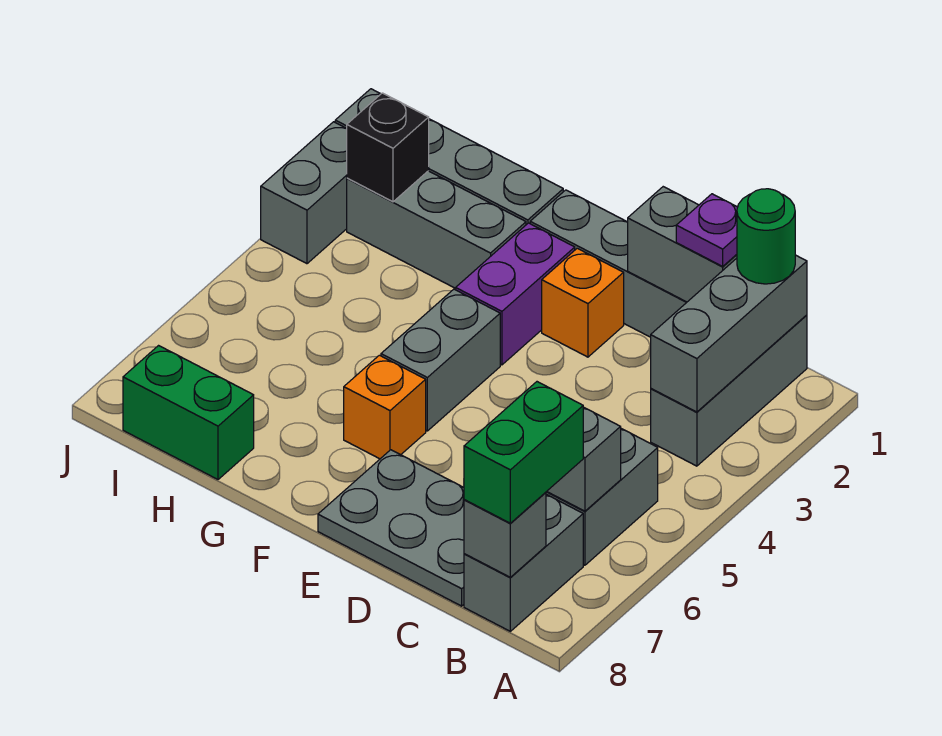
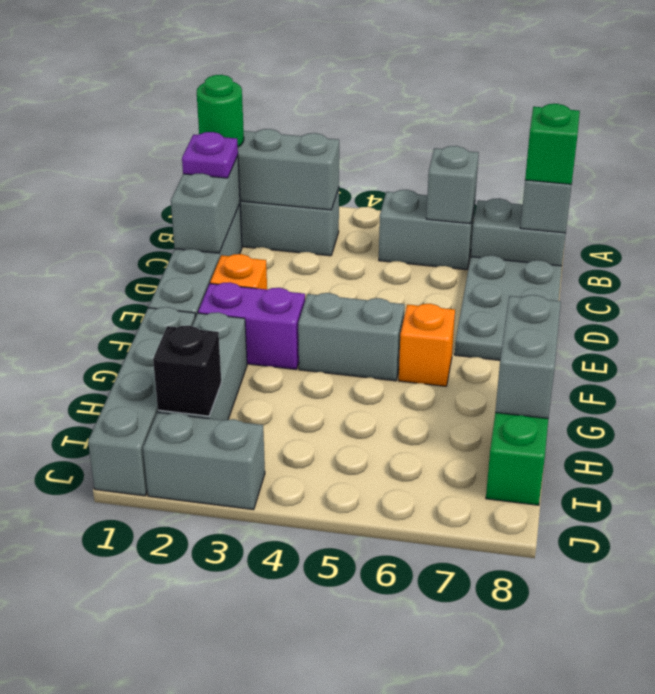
green brick B7:B8 level 3 -> green brick B8 level 3
none -> grey brick G8:H8 level 2

